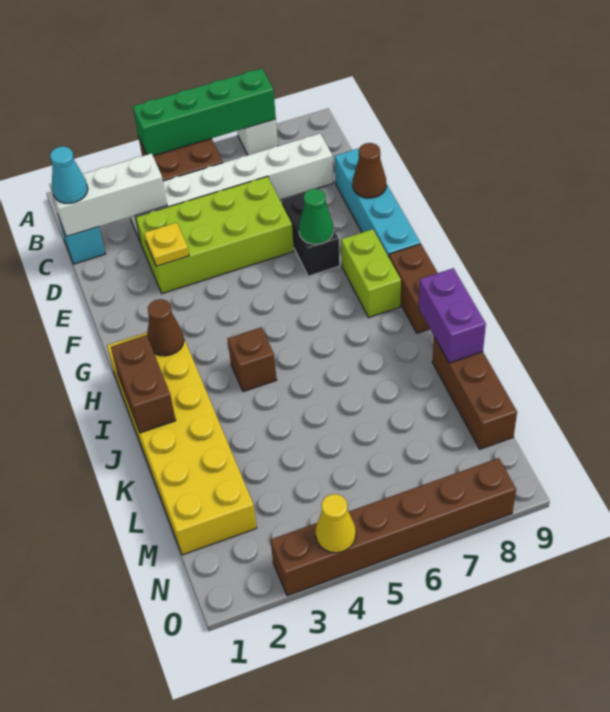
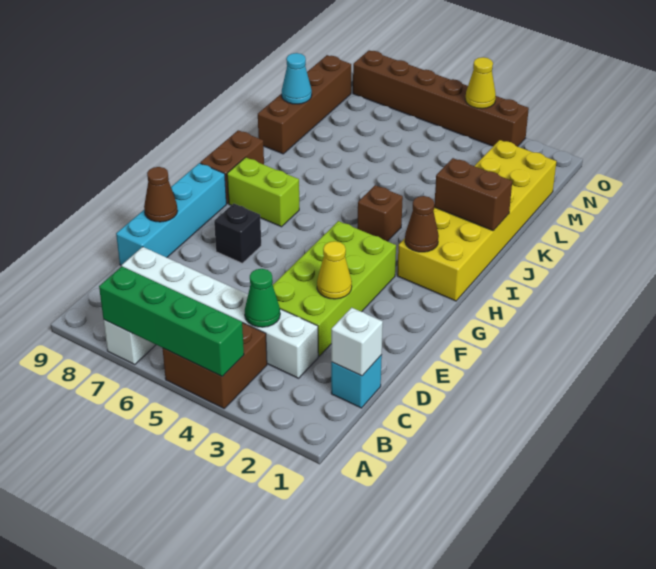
white brick C1:C3 level 2 -> white brick C1 level 2
cyan cone C1 level 3 -> cyan cone L9 level 2
lime brick D3:E6 level 1 -> lime brick D3:G4 level 1
yellow plate E3 level 2 -> yellow cone E3 level 2
black brick E7:F7 level 1 -> black brick F7 level 1
green cone F7 level 2 -> green cone C4 level 2
lime brick G8:H8 level 1 -> lime brick H7:H8 level 1
brown brick I1:J1 level 2 -> brown brick J1:J2 level 2
purple brick J9:K9 level 2 -> none
brown brick K9:M9 level 1 -> brown brick K9:N9 level 1

